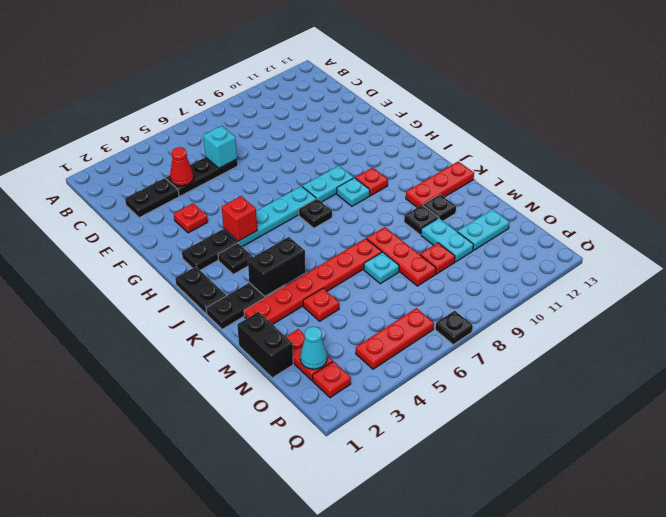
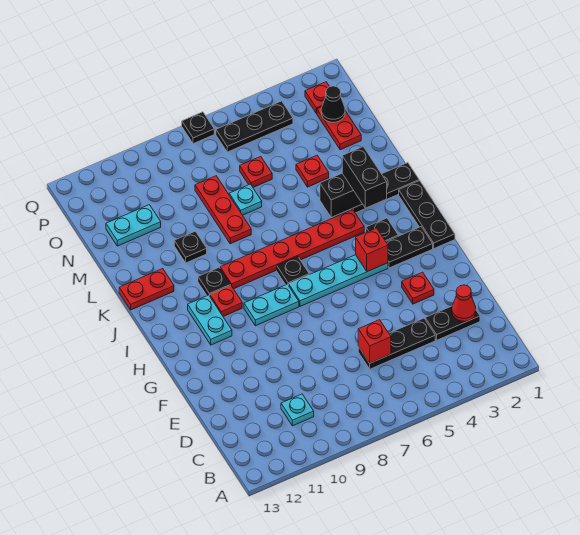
red cone D4 level 2 -> red cone D2 level 2
cyan brick D6 level 2 -> red brick D6 level 2
black plate I1:J1 level 1 -> black plate H1:J1 level 1
cyan plate I9 level 1 -> cyan plate C10 level 1
red plate K11:K13 level 1 -> red plate K12:K13 level 1
red plate L2:L7 level 1 -> red plate J4:J9 level 1
black plate L11 level 1 -> black plate J10 level 1
black brick M1:N1 level 1 -> black brick J3:K3 level 3
cyan plate M10:N10 level 1 -> cyan plate H11:I11 level 1
red plate N9 level 1 -> red plate N6 level 1
cyan cone O2 level 2 -> black cone O2 level 2
red plate P4:P6 level 1 -> black plate P4:P6 level 1

